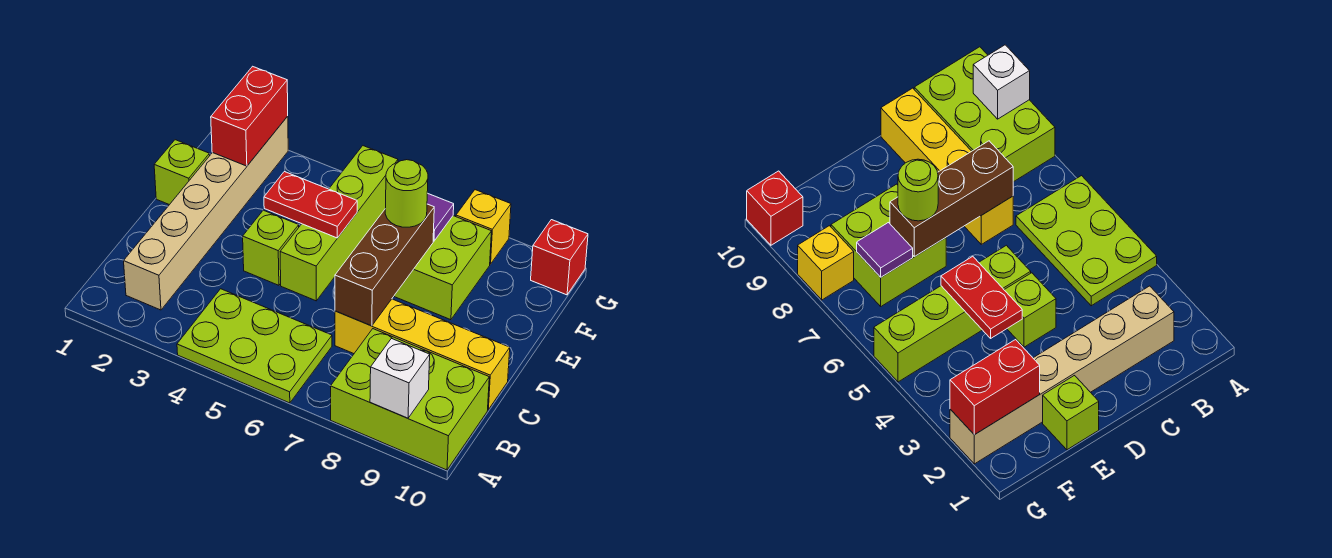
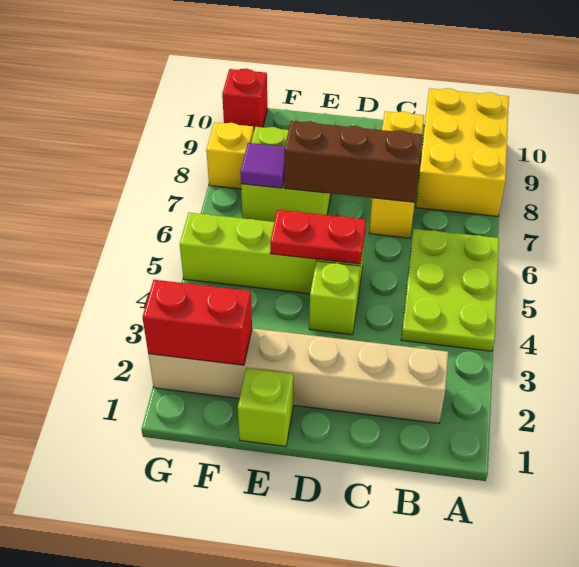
lime brick A8:B10 level 1 -> yellow brick A8:B10 level 1
white brick A9 level 2 -> none
yellow brick C7:C10 level 1 -> yellow brick C7:C9 level 1
red plate E4:E5 level 2 -> red plate D5:E5 level 2
lime round brick E7 level 3 -> none

